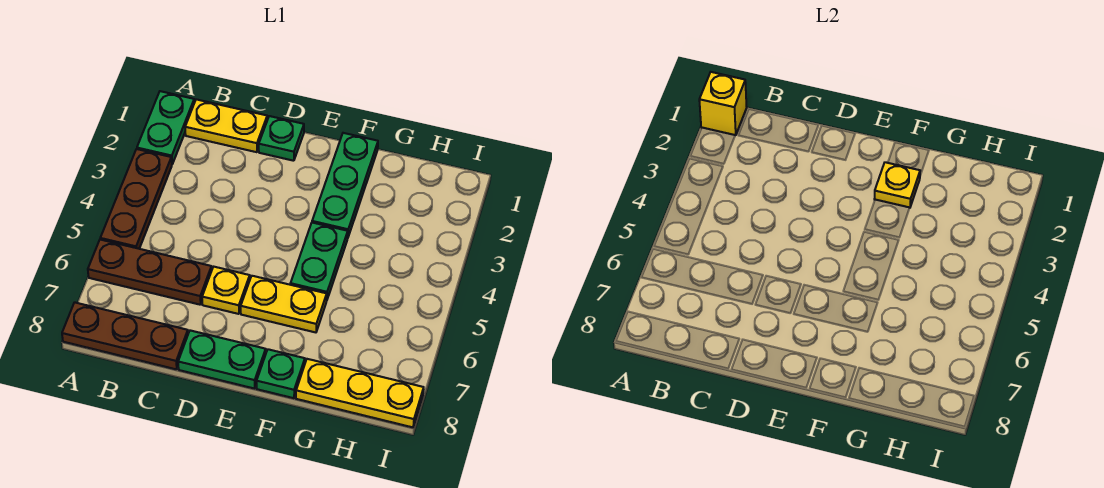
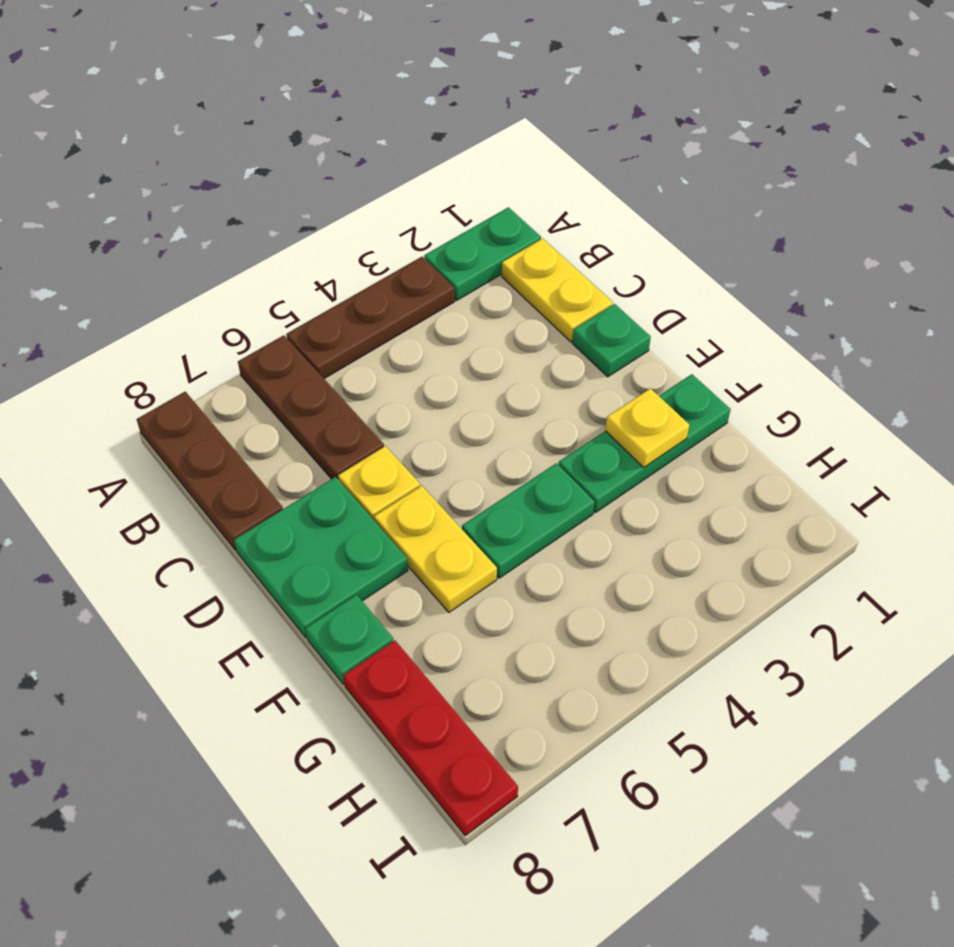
yellow brick A1 level 2 -> none
green plate D8:E8 level 1 -> green plate D7:E8 level 1
yellow plate G8:I8 level 1 -> red plate G8:I8 level 1

